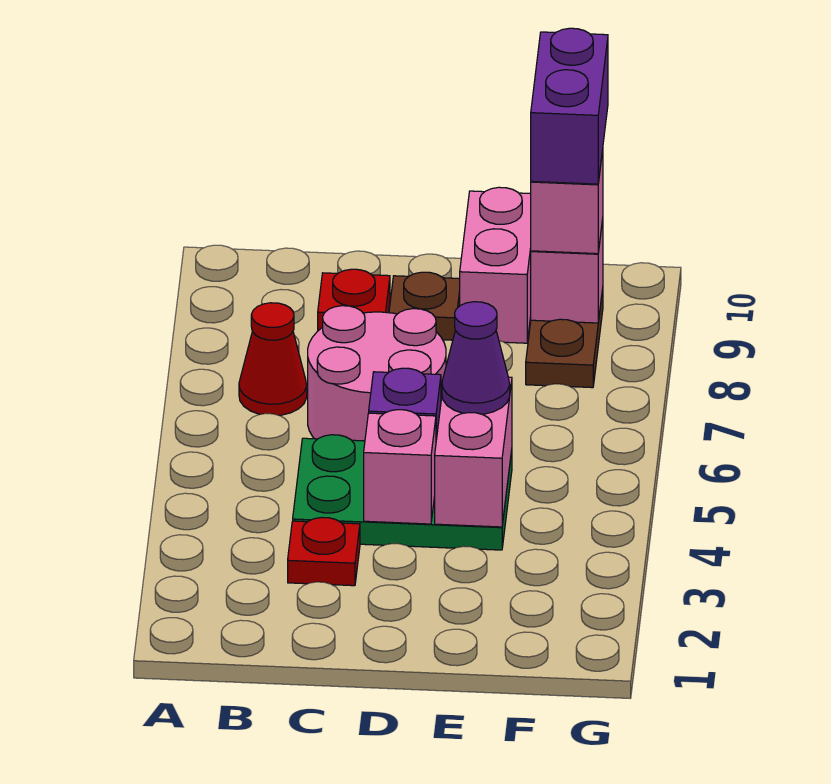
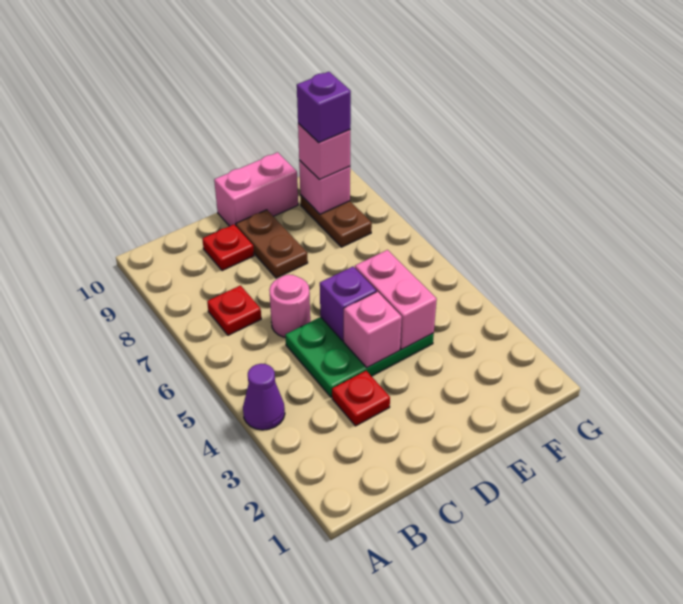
red cone B7 level 1 -> red plate B7 level 1
pink round brick C6:D7 level 1 -> pink round brick C6 level 1
brown plate D9 level 1 -> brown plate D8:D9 level 1
purple cone E5 level 3 -> purple cone A4 level 1
pink brick E9:E10 level 1 -> pink brick D10:E10 level 1
purple brick F9:F10 level 4 -> purple brick F9 level 4

